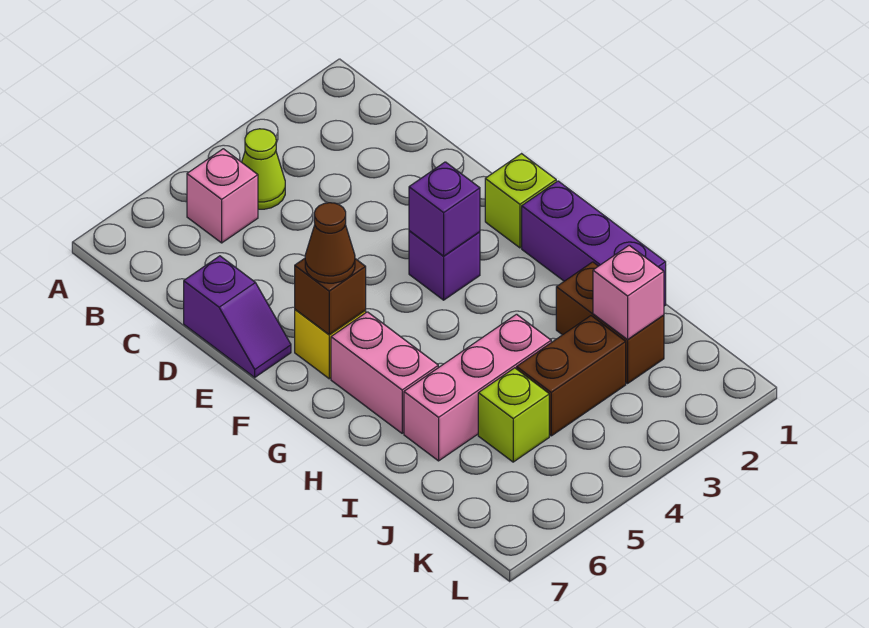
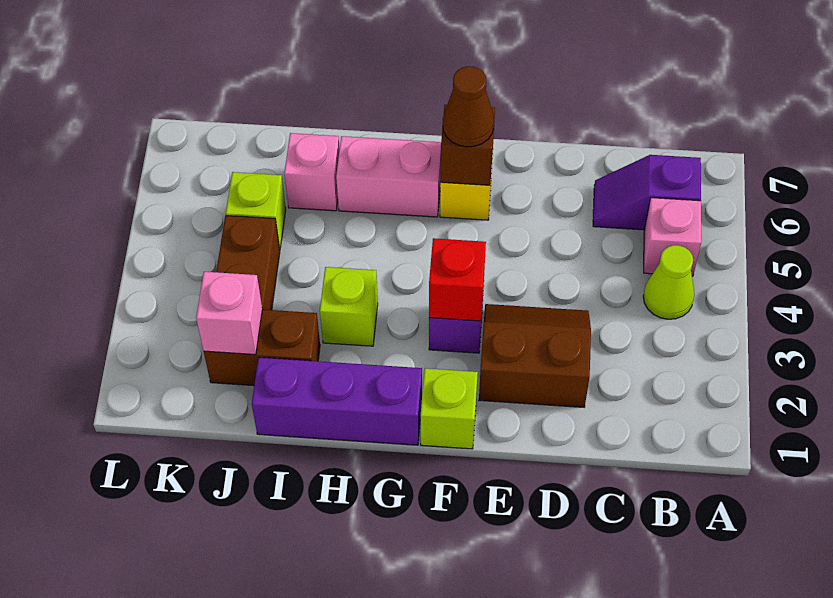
none -> brown slope D2:E3 level 1 top 2
purple slope D7:E7 level 1 top D -> purple slope B6:C6 level 1 top B
purple brick F3 level 2 -> red brick F3 level 2
none -> lime brick H3 level 1
pink brick I4:I6 level 1 -> pink brick I6 level 1

